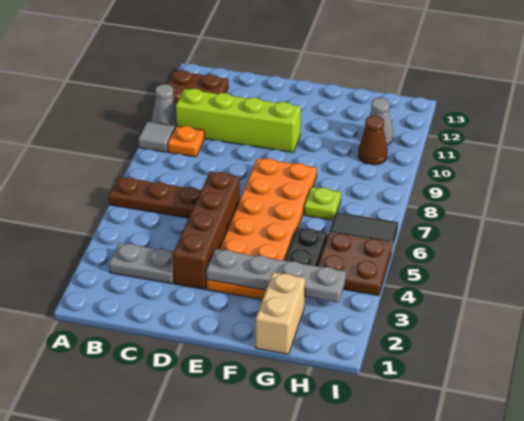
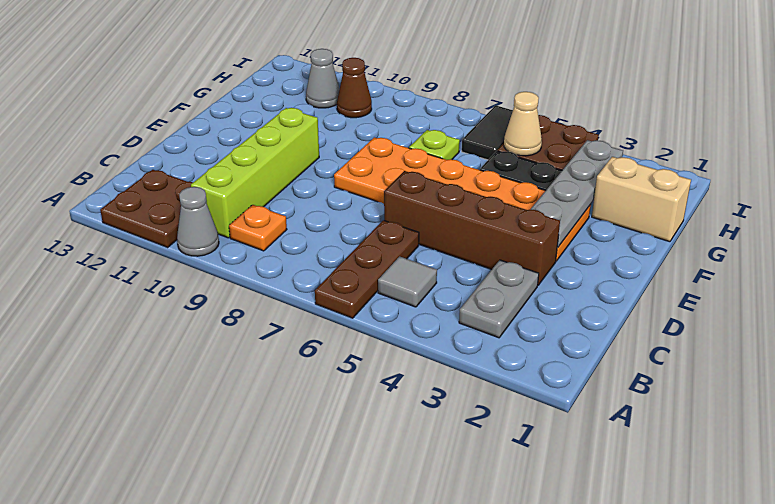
grey tile A9 level 1 -> grey tile B5 level 1
none -> tan cone H5 level 2

